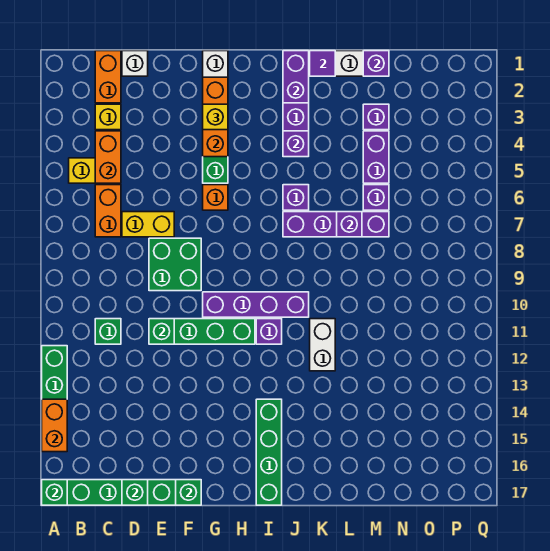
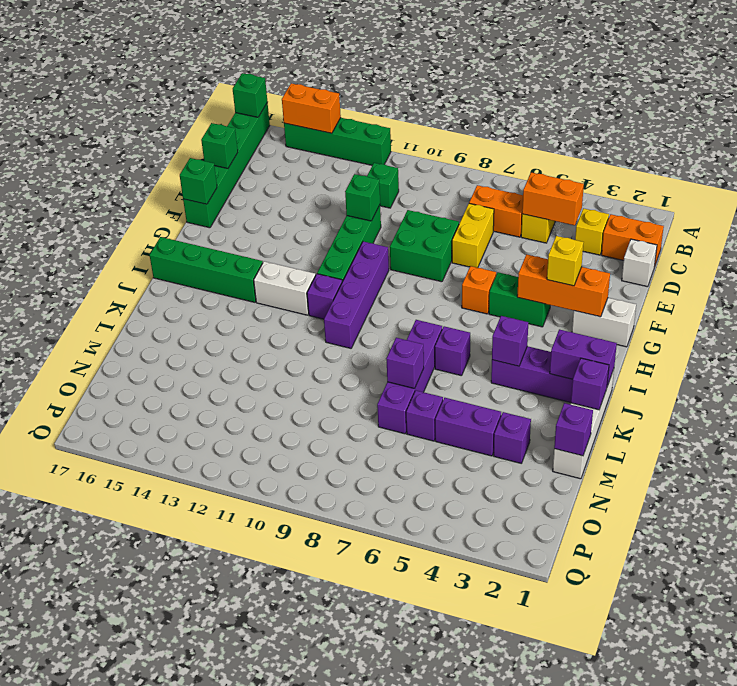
purple tile K1 level 2 -> purple brick K1 level 2
white brick K11:K12 level 1 -> white brick I12:I13 level 1

